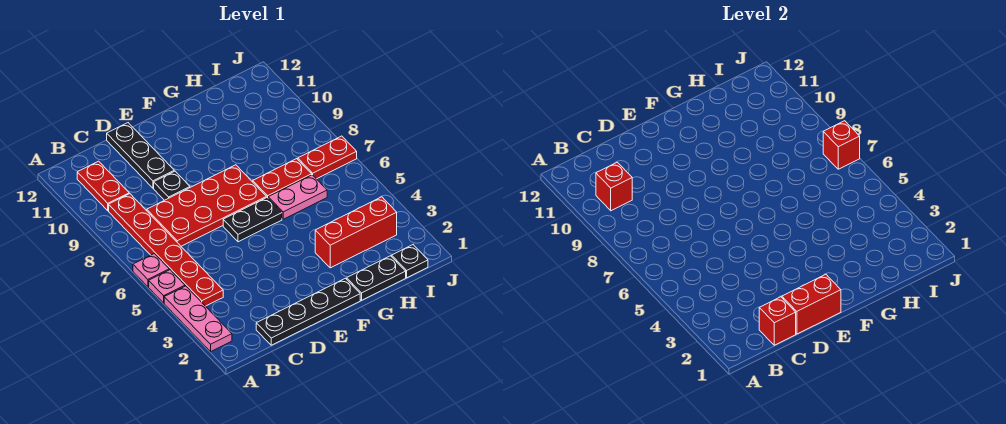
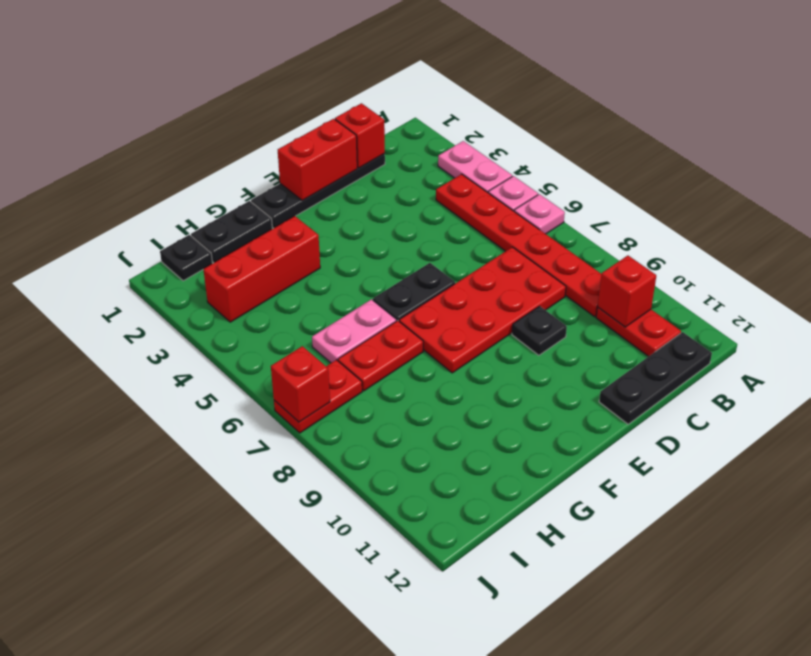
pink plate A2:A4 level 1 -> pink plate A3:A4 level 1
black plate D10:D12 level 1 -> black plate B12:D12 level 1

